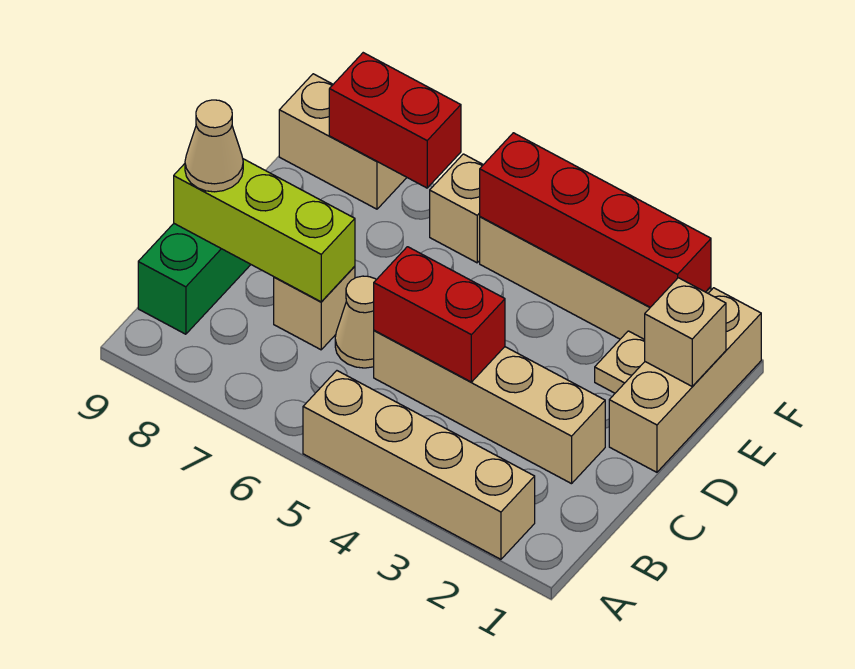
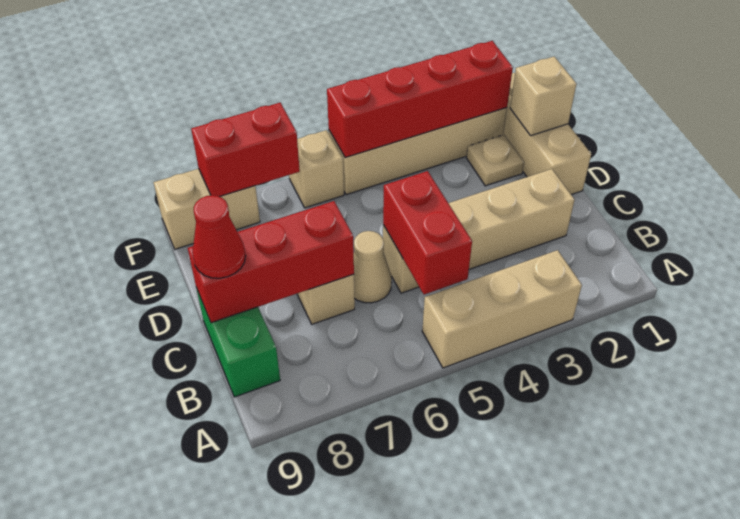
tan brick A2:A5 level 1 -> tan brick A3:A5 level 1
red brick C4:C5 level 2 -> red brick B5:C5 level 2
lime brick C7:C9 level 2 -> red brick C7:C9 level 2
tan cone C9 level 3 -> red cone C9 level 3

